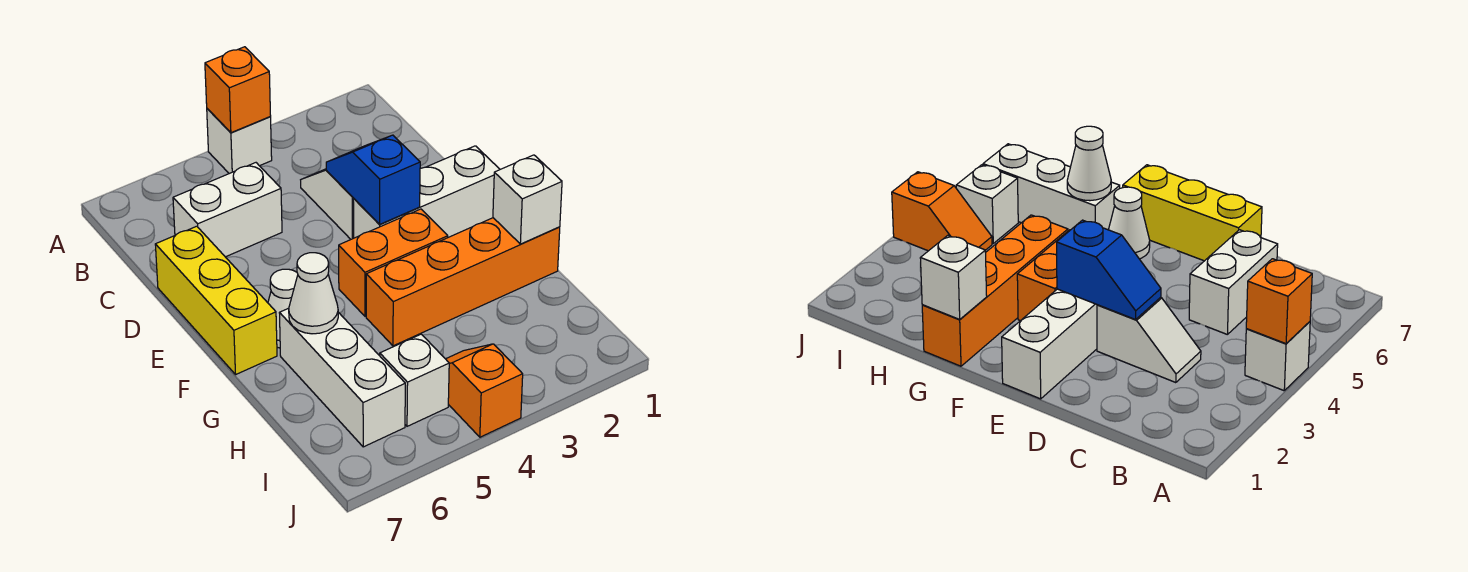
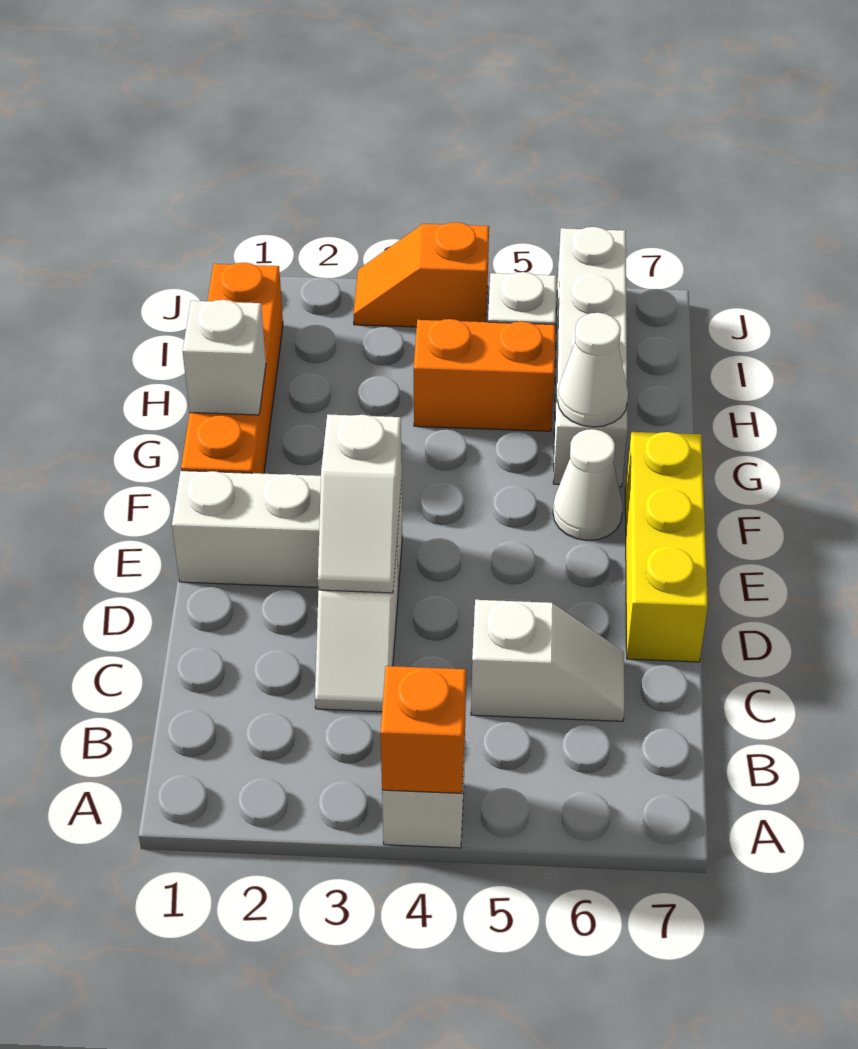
white brick C5:C6 level 1 -> white slope C5:C6 level 1 top 5
blue slope D3:E3 level 2 top E -> white slope D3:E3 level 2 top E
orange brick F3:F4 level 1 -> orange brick H4:H5 level 1
orange brick G1:G4 level 1 -> orange brick F1:I1 level 1
white brick G6:I6 level 1 -> white brick G6:J6 level 1
orange slope I4:J4 level 1 top J -> orange slope J3:J4 level 1 top 4

